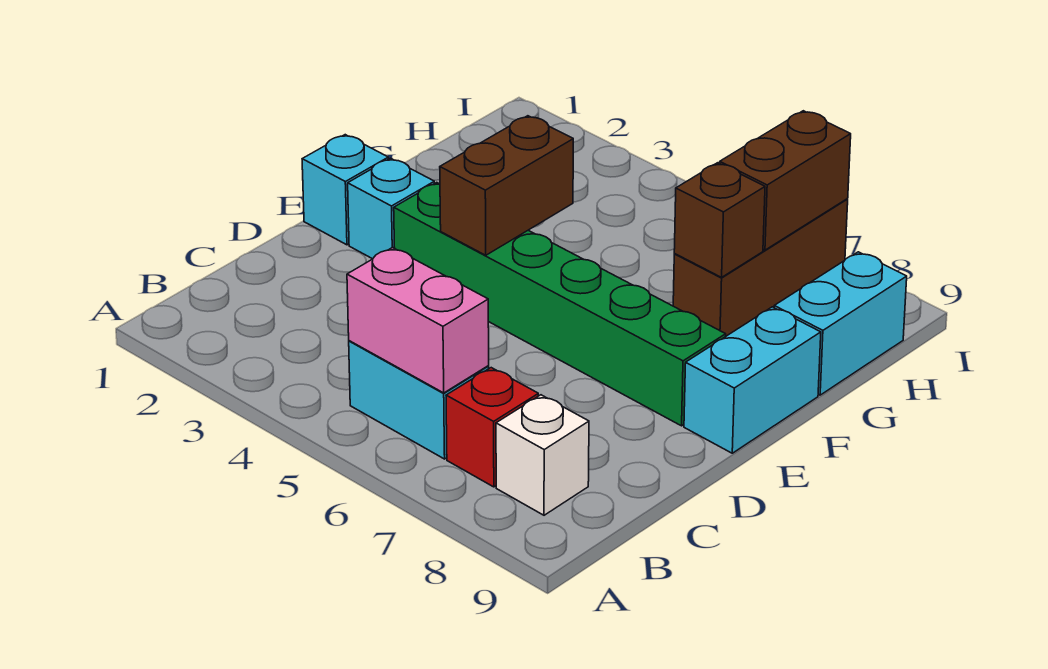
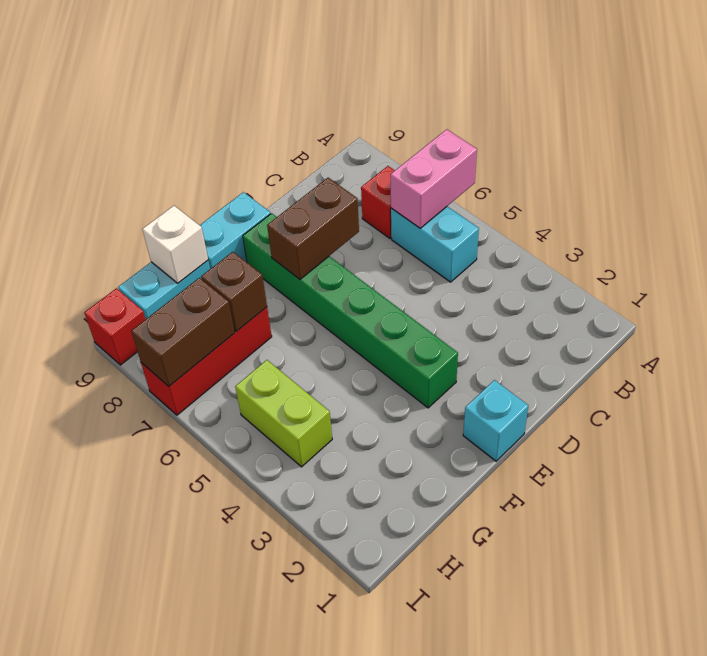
pink brick B5:B6 level 2 -> pink brick A6:B6 level 2
white brick B8 level 1 -> white brick G9 level 2
cyan brick E2 level 1 -> none
brown brick E4:F4 level 2 -> brown brick D7:E7 level 2
brown brick G7:I7 level 1 -> red brick G7:I7 level 1
none -> lime brick H4:H5 level 1
none -> red brick I9 level 1

